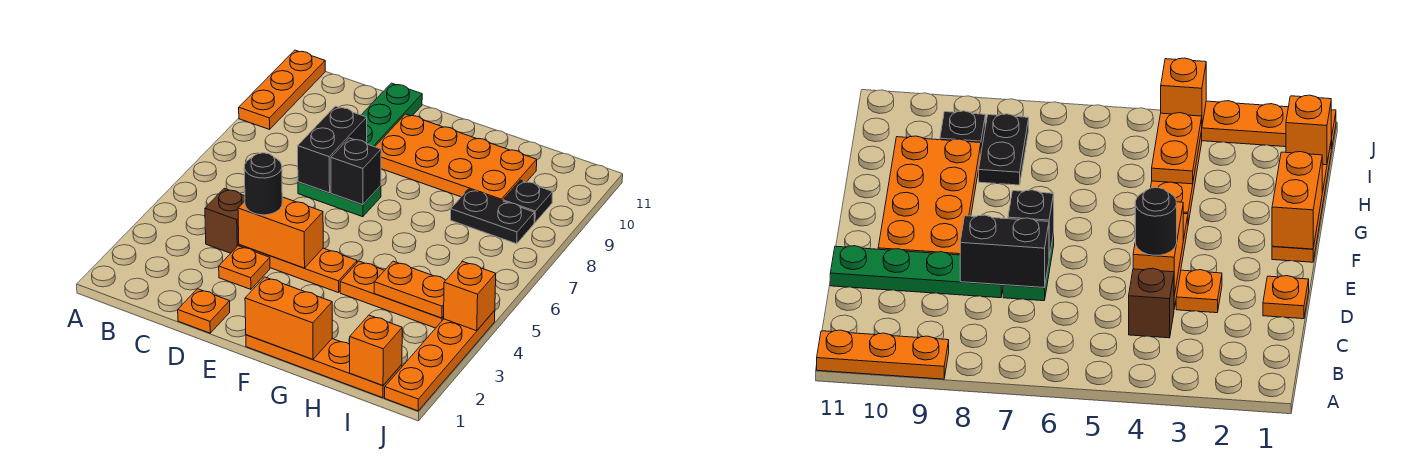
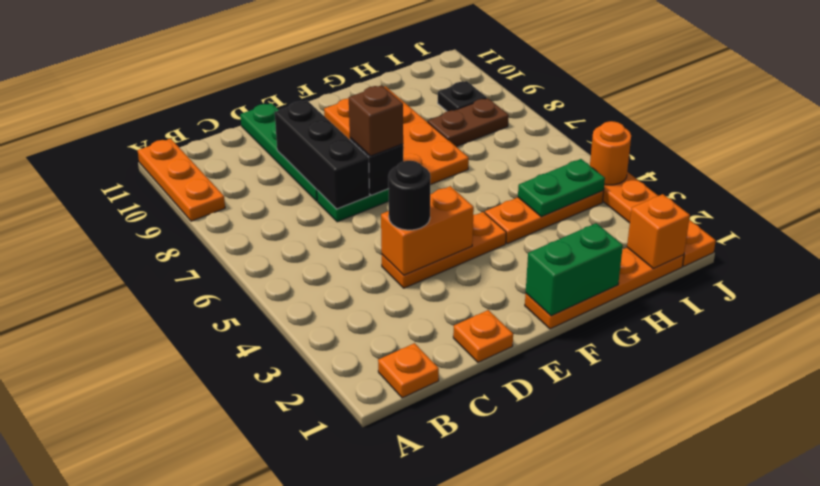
brown brick C4 level 1 -> brown brick E7 level 3
orange plate D3 level 1 -> orange plate B1 level 1
black brick D7:D8 level 2 -> black brick D7:D9 level 2
orange plate E9:H10 level 1 -> orange plate F7:G10 level 1
orange brick F1:G1 level 2 -> green brick F1:G1 level 2
orange plate H4:I4 level 2 -> green plate H4:I4 level 2
black plate H8:I8 level 1 -> brown plate H8:I8 level 1
orange brick J4 level 2 -> orange round brick J4 level 2

